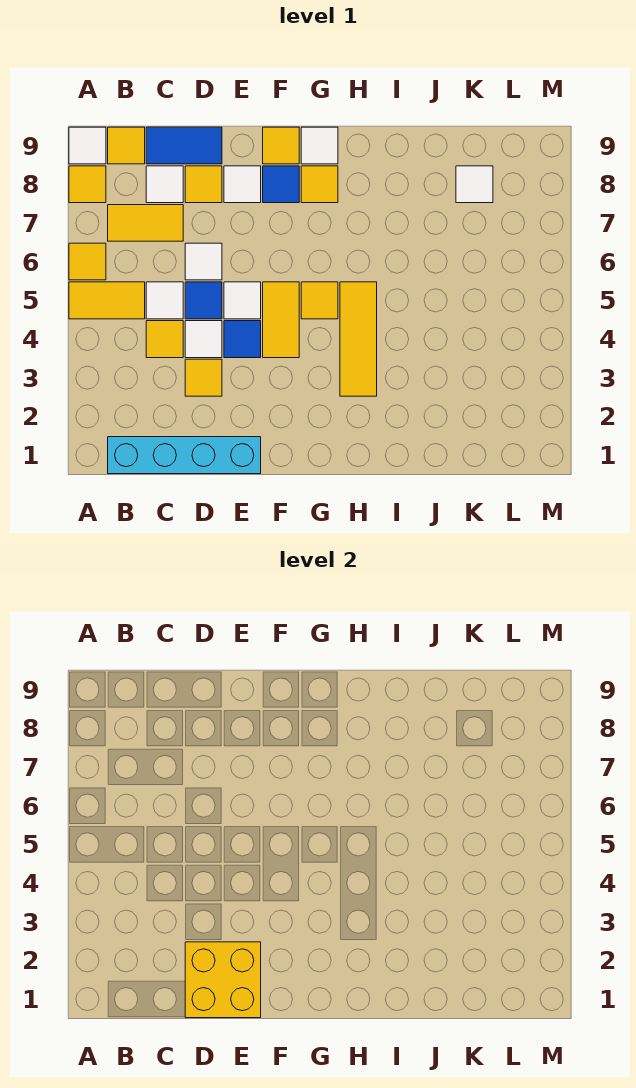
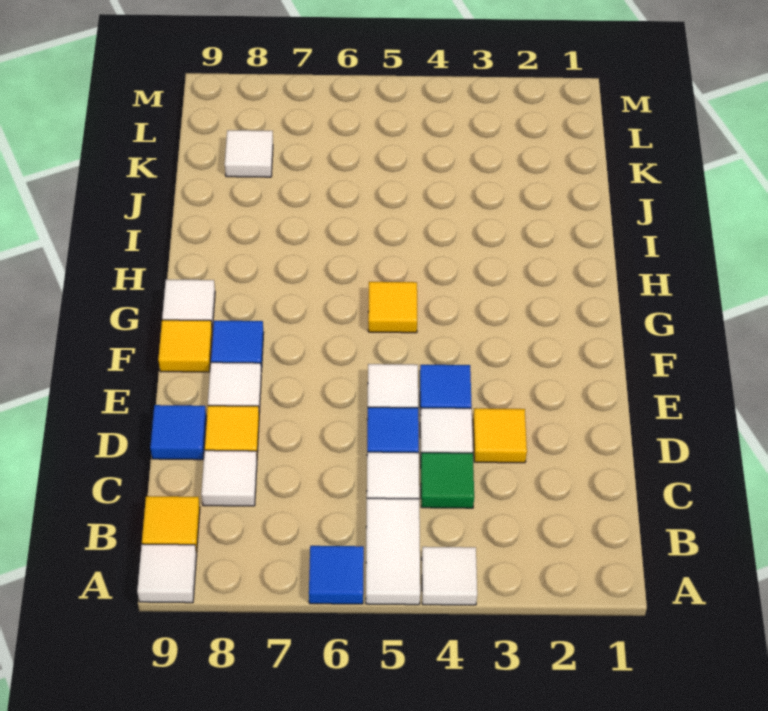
yellow tile A5:B5 level 1 -> white tile A5:B5 level 1
yellow tile A6 level 1 -> blue tile A6 level 1
yellow tile A8 level 1 -> none
cyan brick B1:E1 level 1 -> none
yellow tile B7:C7 level 1 -> none
yellow tile C4 level 1 -> green tile C4 level 1
blue tile C9:D9 level 1 -> blue tile D9 level 1
yellow brick D1:E2 level 2 -> none
white tile D6 level 1 -> white tile A4 level 1
yellow tile F4:F5 level 1 -> none
yellow tile G8 level 1 -> none
yellow tile H3:H5 level 1 -> none

